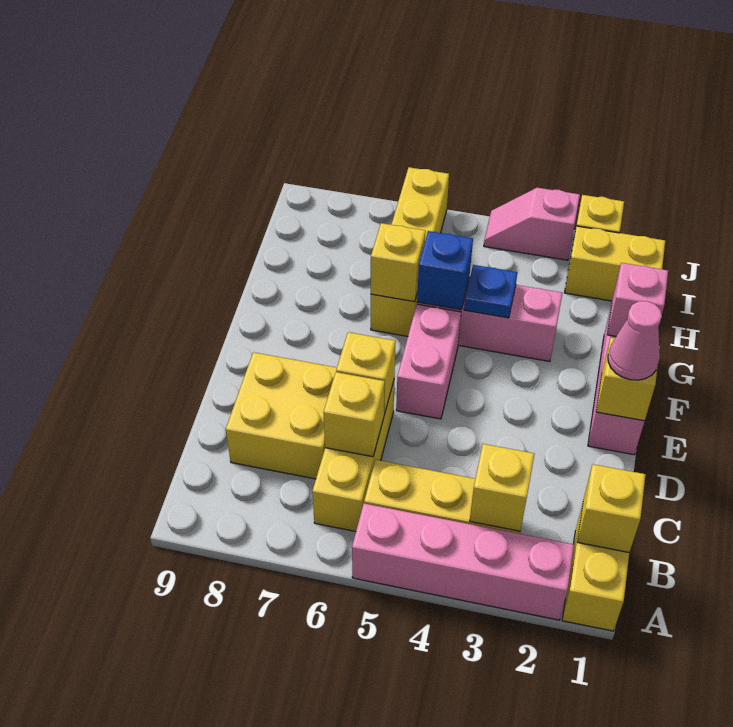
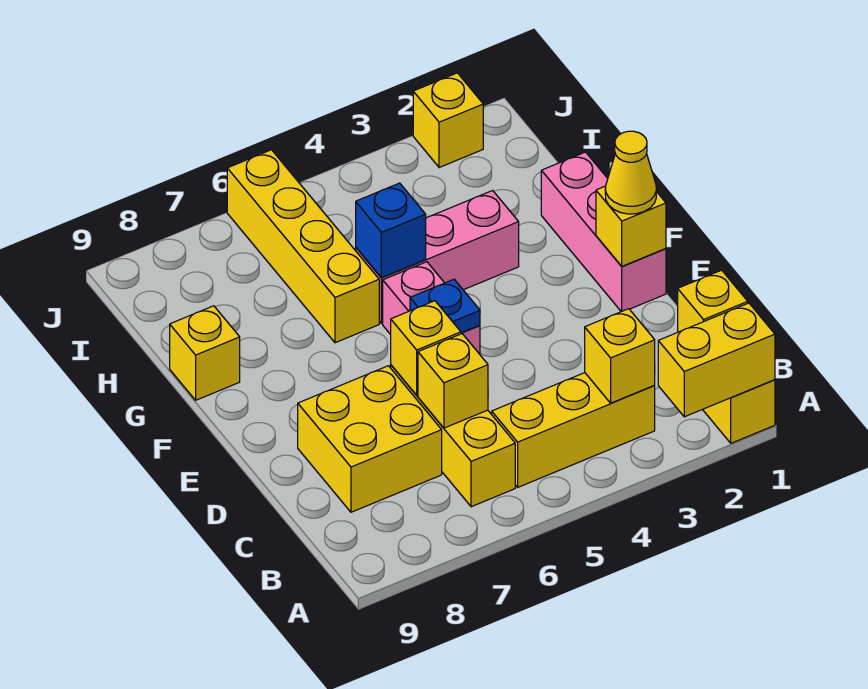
pink brick A2:A5 level 1 -> none
pink cone E1 level 3 -> yellow cone E1 level 3
pink brick G1 level 2 -> none
blue plate G4 level 2 -> blue plate E5 level 2
yellow brick G6 level 2 -> yellow brick G9 level 1
yellow brick I1:I2 level 1 -> yellow brick A1:A2 level 2
pink slope J3:J4 level 1 top 3 -> none

